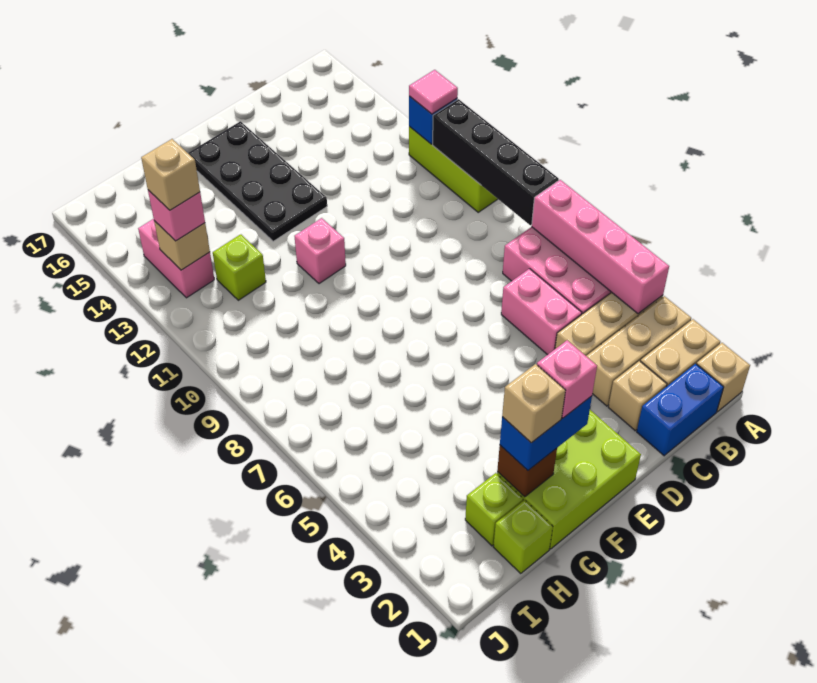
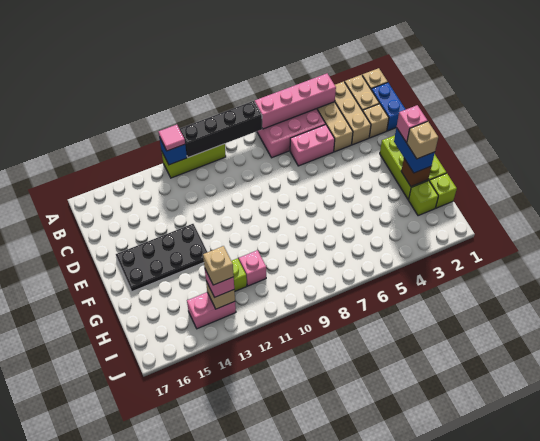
pink brick F11 level 1 -> pink brick H11 level 1

